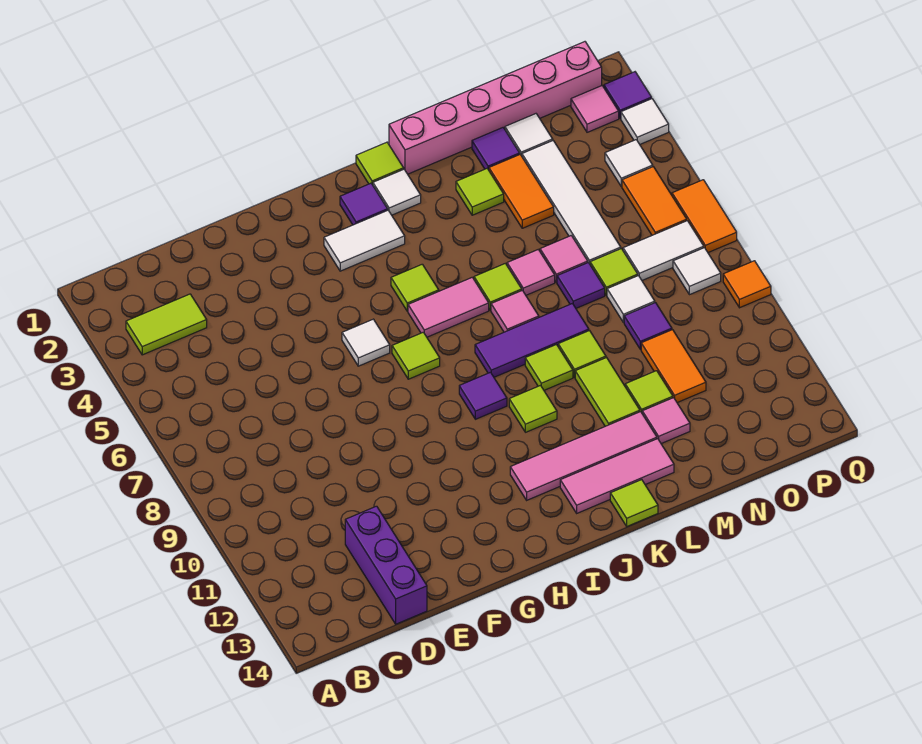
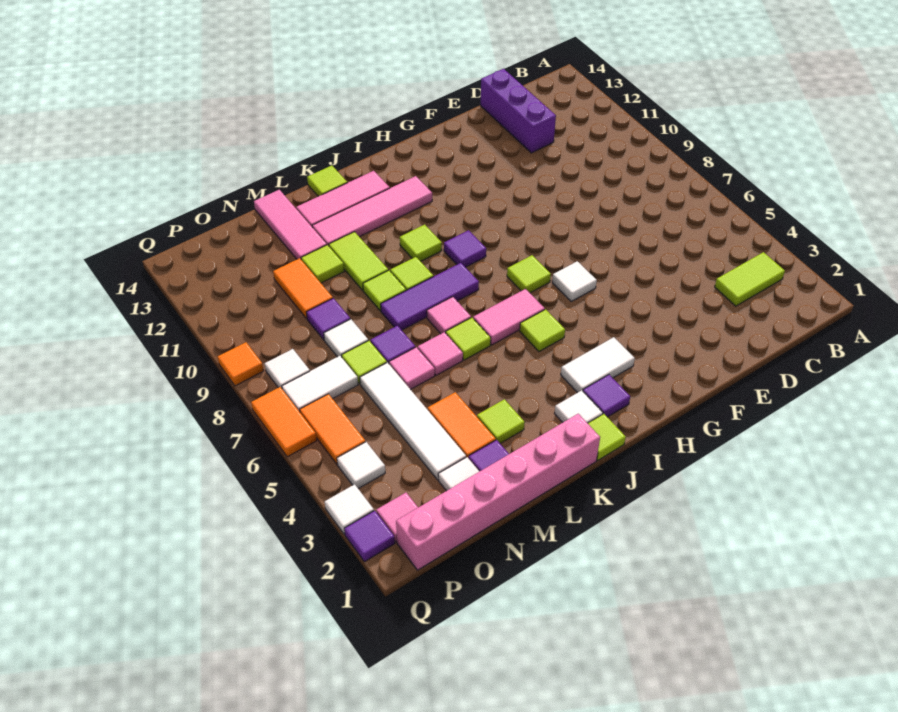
pink tile M12 level 1 -> pink tile M12:M14 level 1

